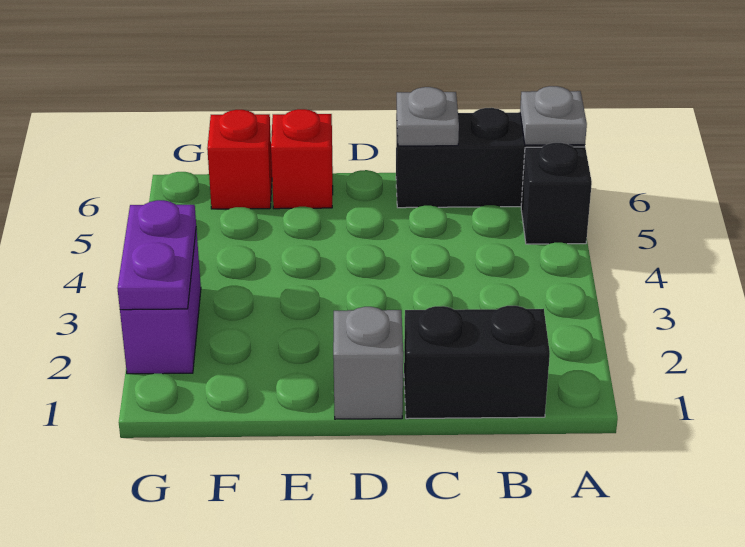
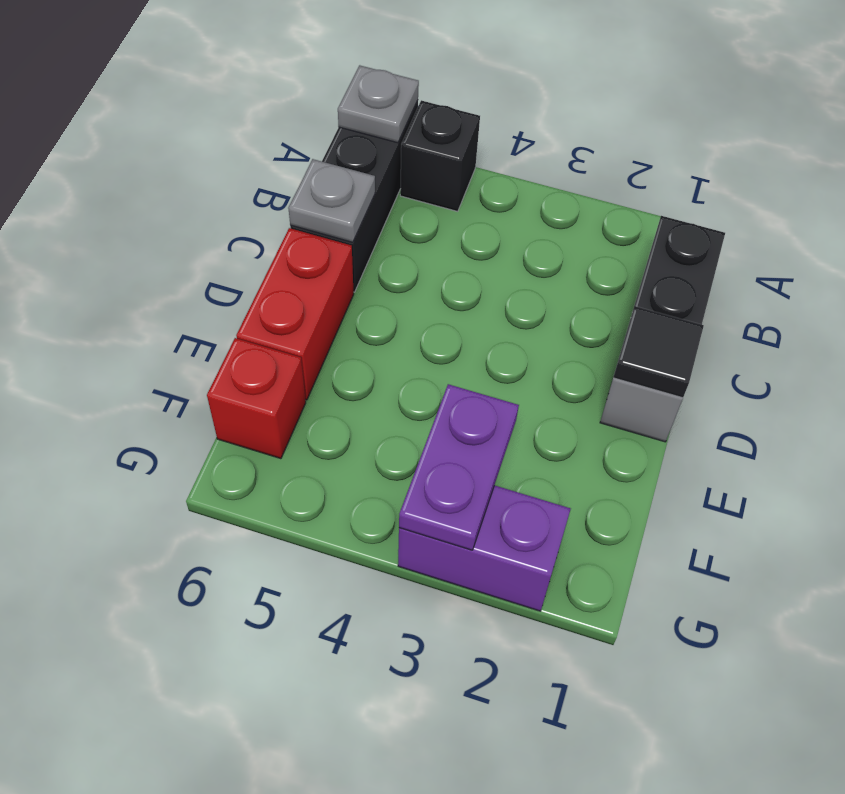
none -> black tile D1 level 2
red brick E6 level 1 -> red brick D6:E6 level 1
purple plate G2:G3 level 2 -> purple plate F3:G3 level 2

